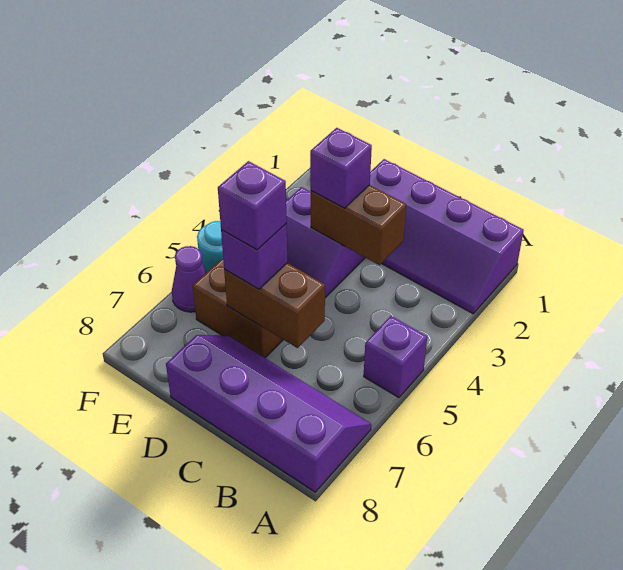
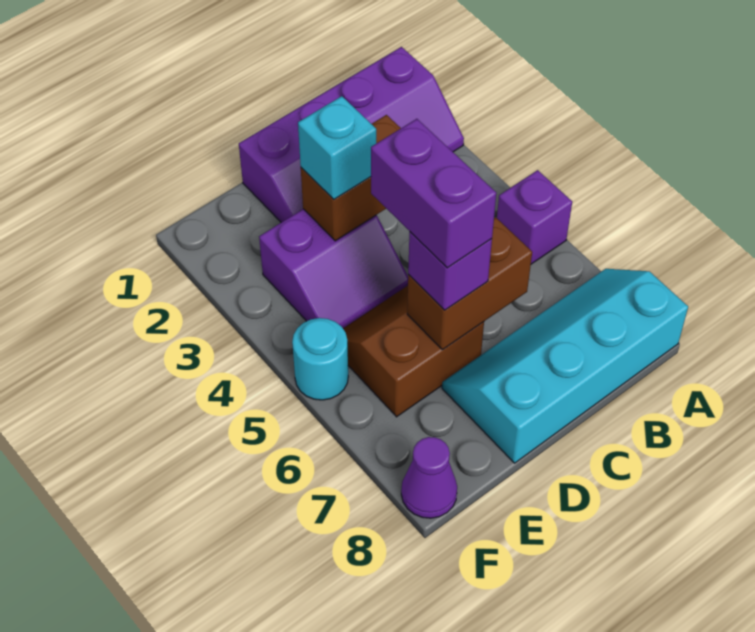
purple slope A7:D8 level 1 top 8 -> cyan slope A7:D8 level 1 top 8
purple brick D3 level 3 -> cyan brick D3 level 3
purple brick D6 level 4 -> purple brick D5:D6 level 4
purple cone F6 level 1 -> purple cone F8 level 1

